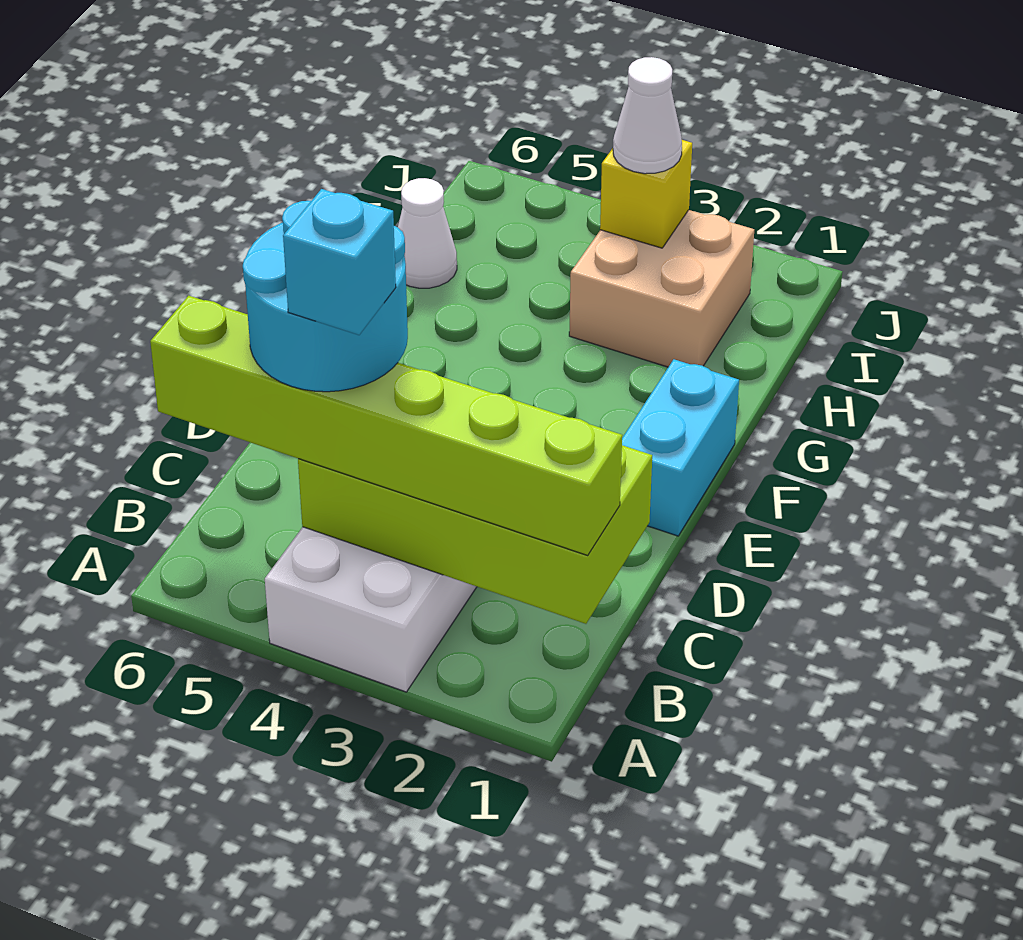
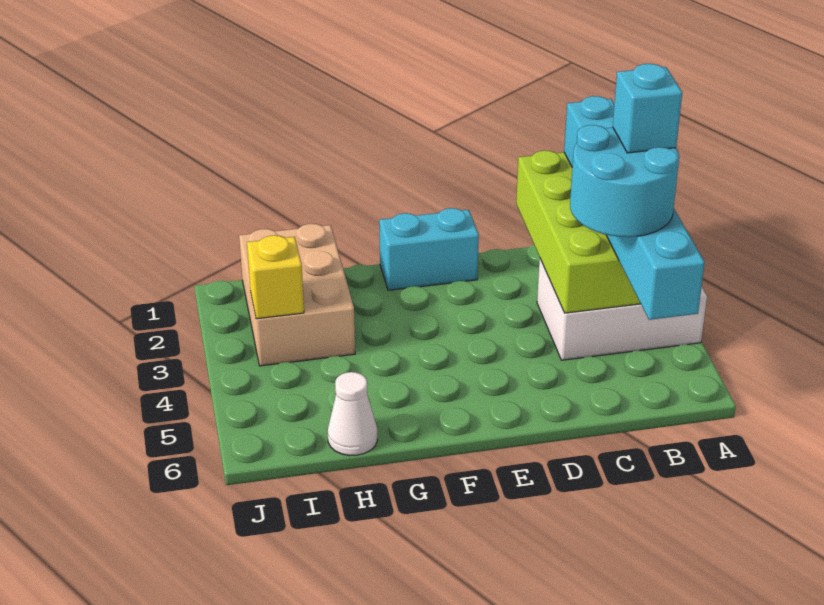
lime brick B1:B6 level 3 -> cyan brick B1:B6 level 3
tan brick H2:I3 level 1 -> tan brick H1:I3 level 1
white cone I3 level 3 -> none

